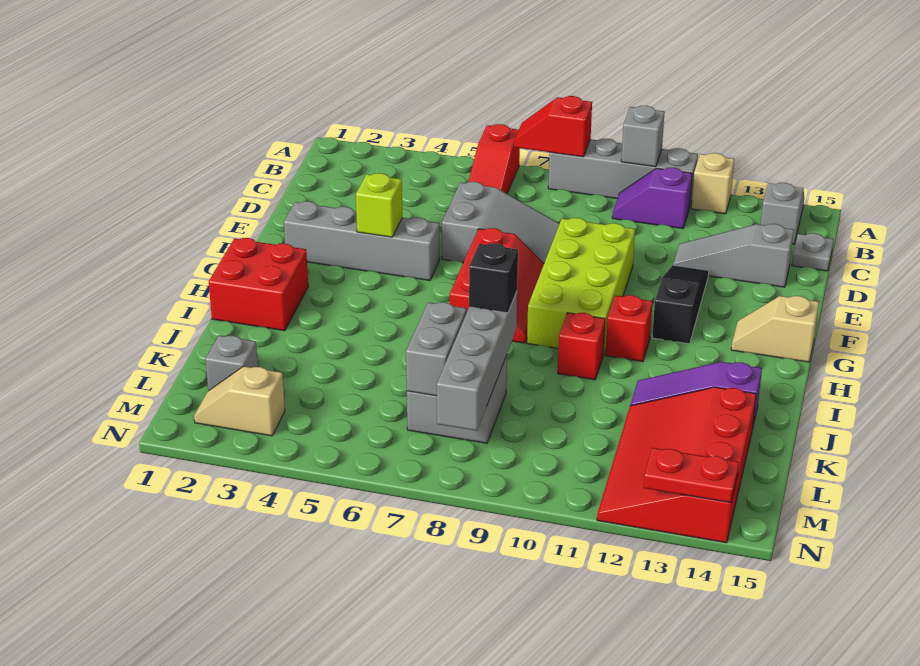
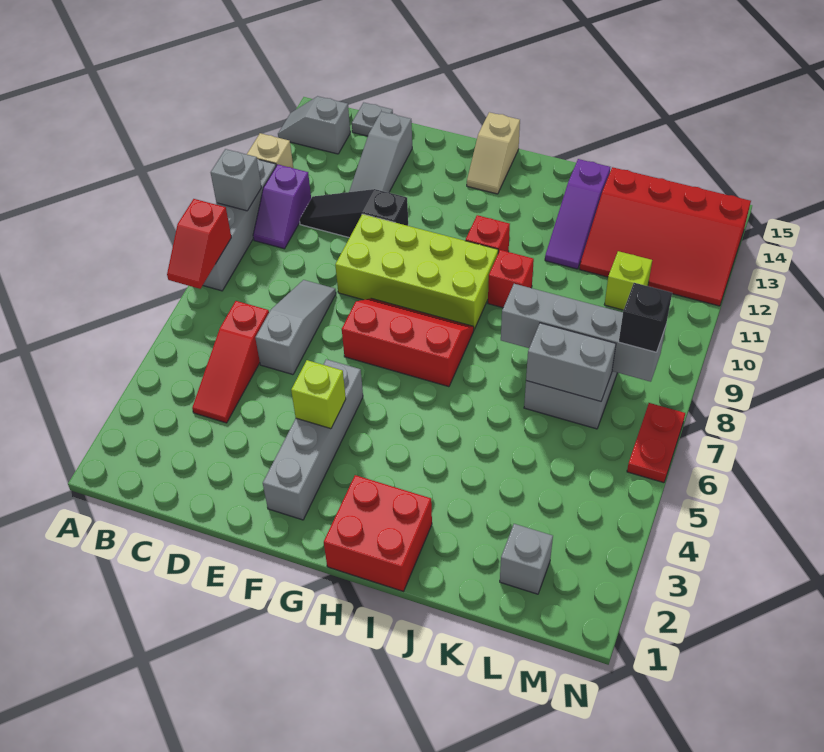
red slope A6:C6 level 1 top A -> red slope C4:C6 level 1 top 6
grey slope D6:E8 level 1 top 6 -> grey slope D6:D8 level 1 top 6
black slope E12:G12 level 1 top G -> black slope C11:E11 level 1 top E
black brick J8 level 3 -> black brick M8 level 3
none -> lime brick L11 level 1
tan slope M2:M3 level 1 top 3 -> none
red plate N13:N14 level 2 -> red plate N6:N7 level 1

